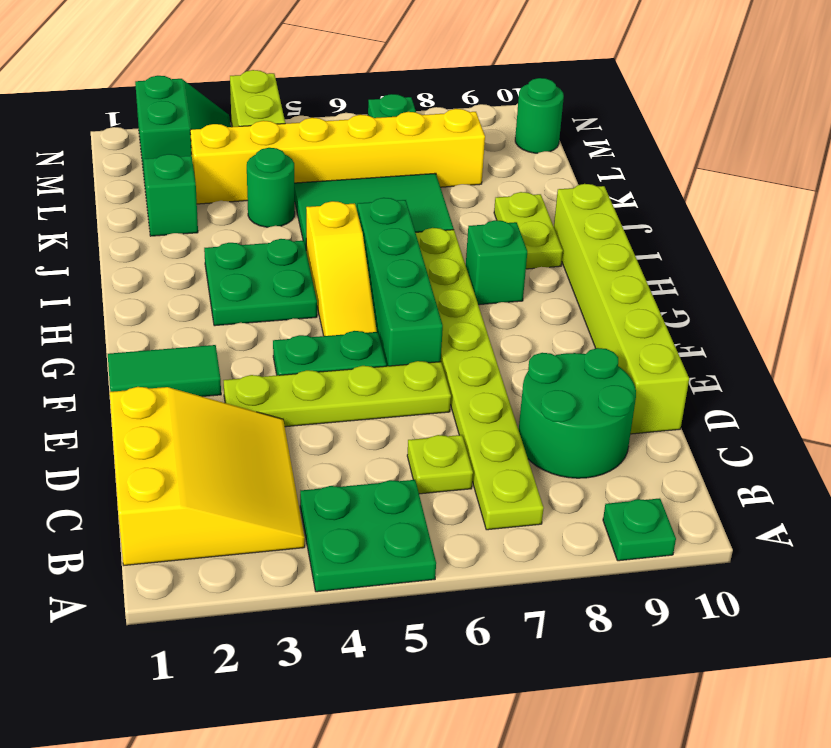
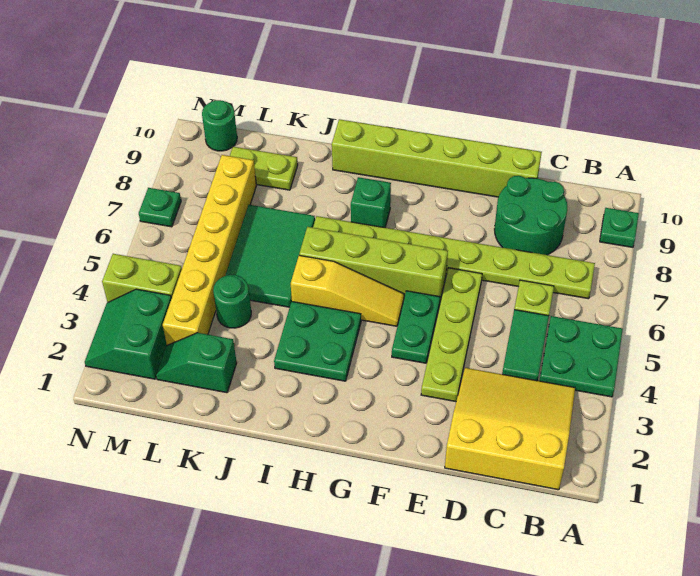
green tile F1:F2 level 1 -> green tile C4:C5 level 1
green brick F6:I6 level 1 -> lime brick F6:I6 level 1
lime plate I9:J9 level 1 -> lime plate K9:L9 level 1
green slope M2:N3 level 1 top 2 -> green slope M2:N3 level 1 top M

